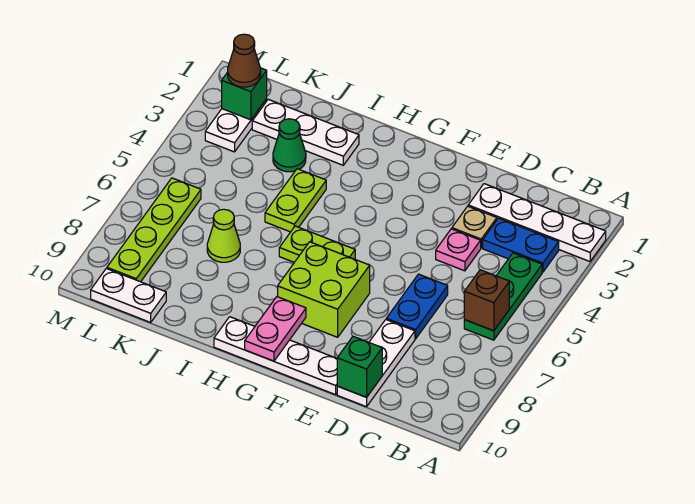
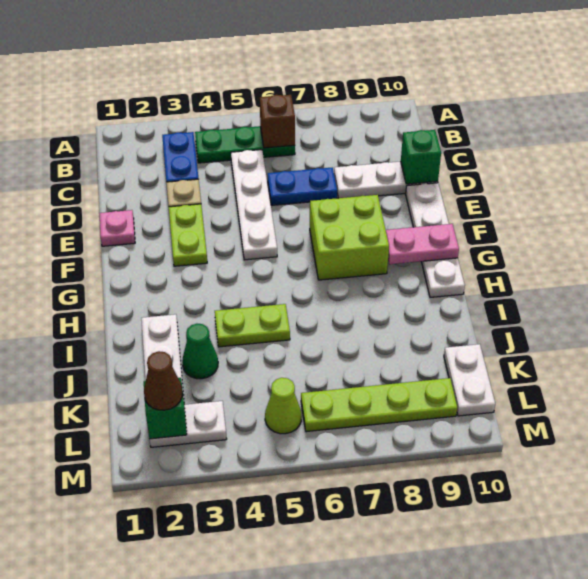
white plate A2:D2 level 1 -> white plate C5:F5 level 1
pink plate D4 level 1 -> pink plate E1 level 1
lime plate G6:H6 level 1 -> lime plate E3:F3 level 1
lime cone J7 level 1 -> lime cone L5 level 1

